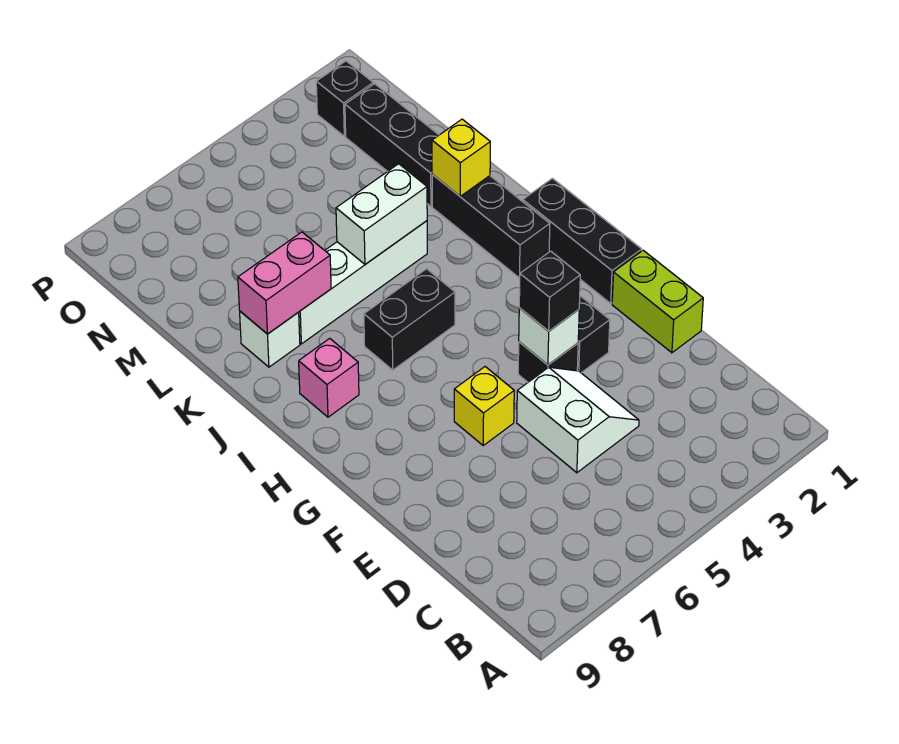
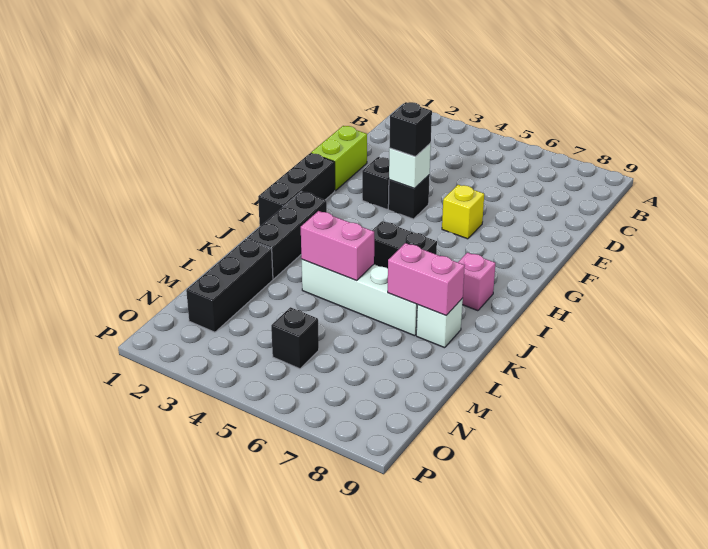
white slope D4:E5 level 1 top 5 -> none
yellow brick K2 level 2 -> none
white brick K4:K5 level 2 -> pink brick K4:K5 level 2
black brick O2 level 1 -> black brick N5 level 1

